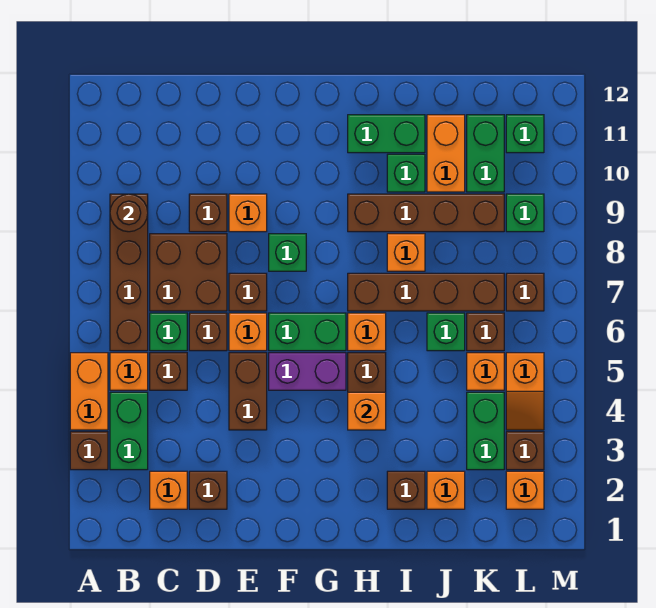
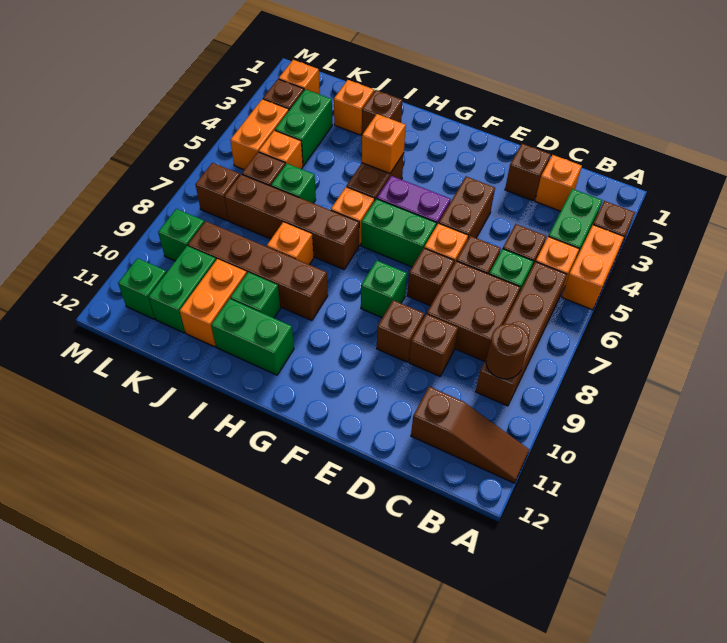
none -> brown slope A11:C11 level 1 top C
orange brick E9 level 1 -> brown brick E9 level 1
orange slope L4:L5 level 1 top 5 -> orange brick L4:L5 level 1

